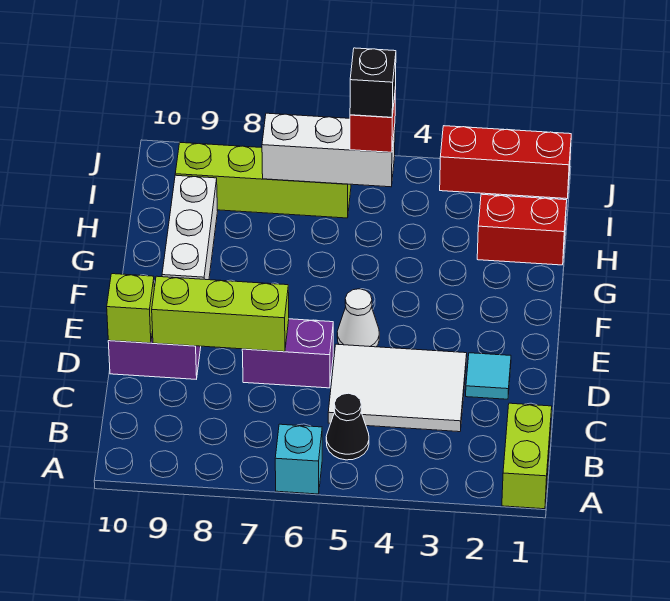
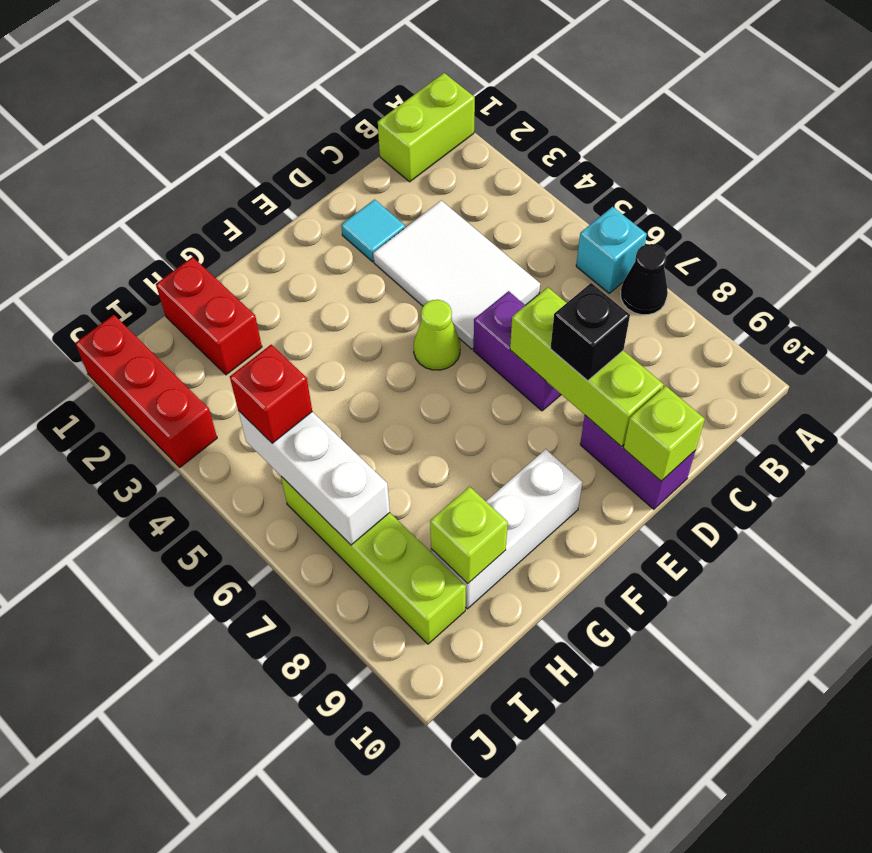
black cone B5 level 1 -> black cone A7 level 1
white cone E5 level 1 -> lime cone E5 level 1
none -> lime brick H9 level 2
black brick I5 level 4 -> black brick D8 level 3

